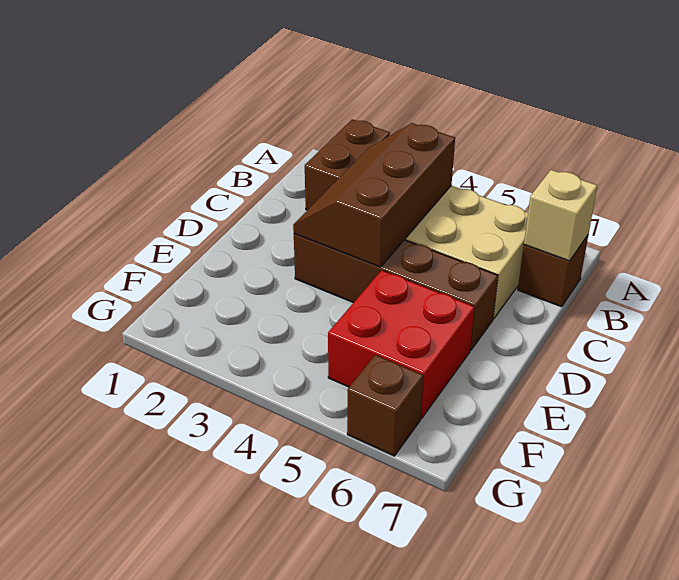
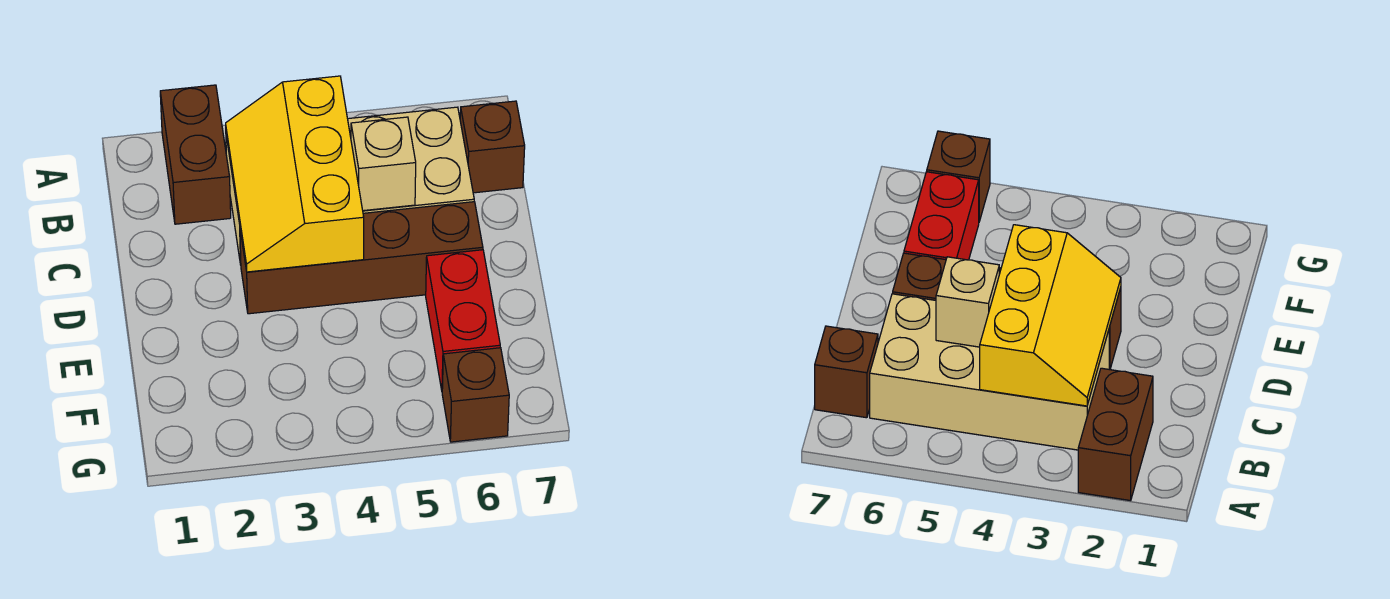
brown slope B3:D4 level 2 top 4 -> yellow slope B3:D4 level 2 top 4
tan brick B7 level 2 -> tan brick C5 level 2
red brick E5:F6 level 1 -> red brick E6:F6 level 1

